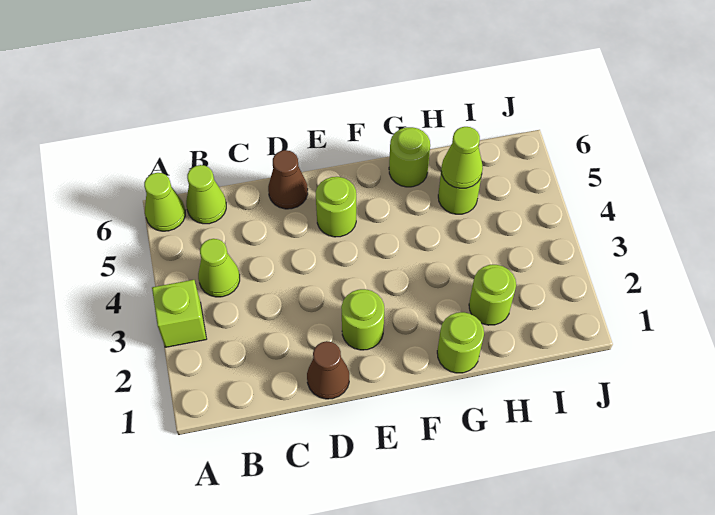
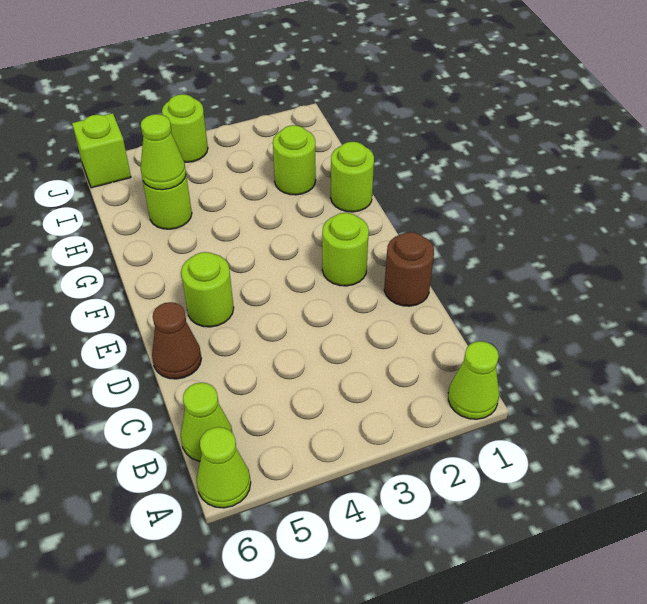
lime brick A3 level 1 -> lime brick J6 level 1
lime cone B4 level 1 -> lime cone A1 level 1
brown cone D1 level 1 -> brown round brick D1 level 1
lime round brick G6 level 1 -> lime round brick J4 level 1

